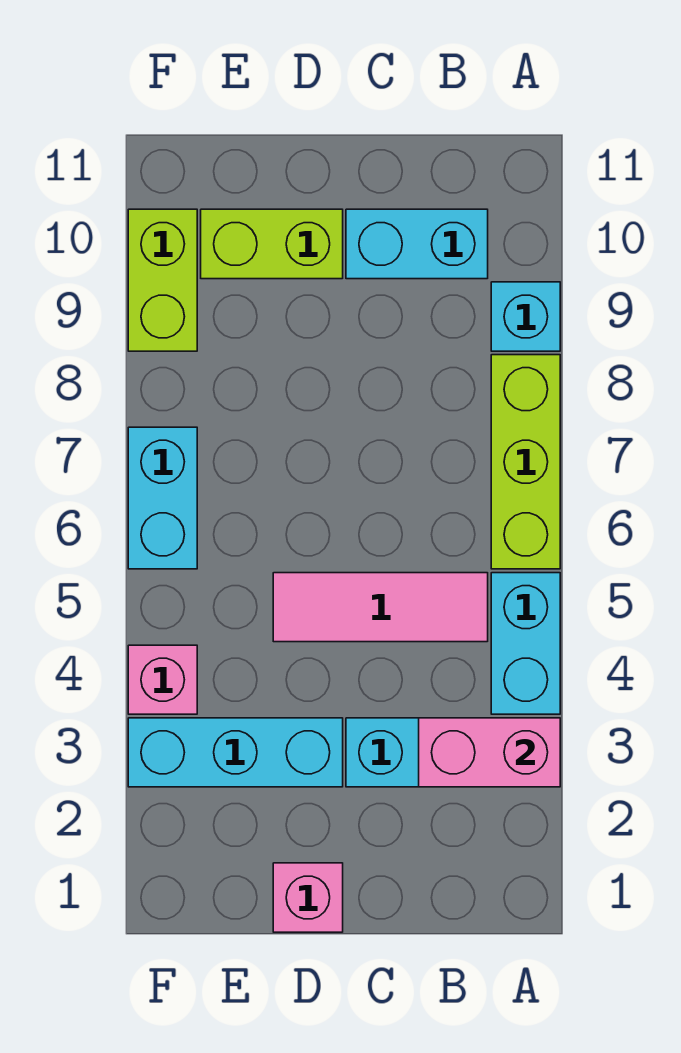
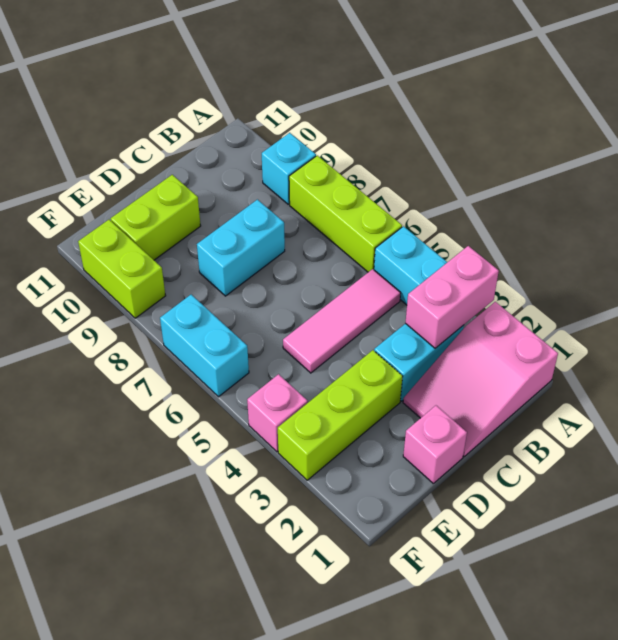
none -> pink slope A1:C2 level 1 top A
cyan brick B10:C10 level 1 -> cyan brick C8:D8 level 1
cyan brick D3:F3 level 1 -> lime brick D3:F3 level 1

